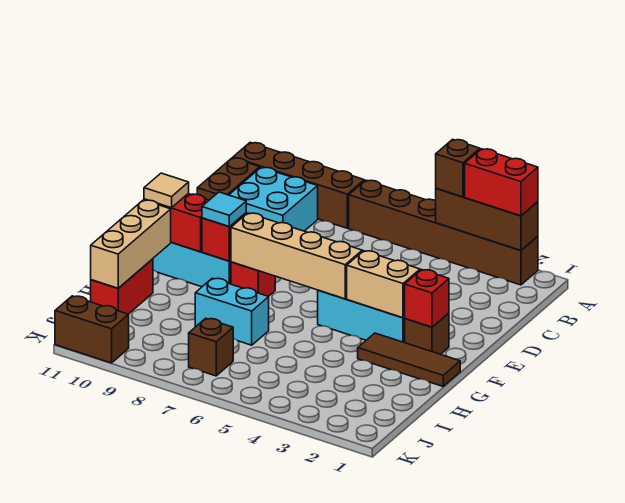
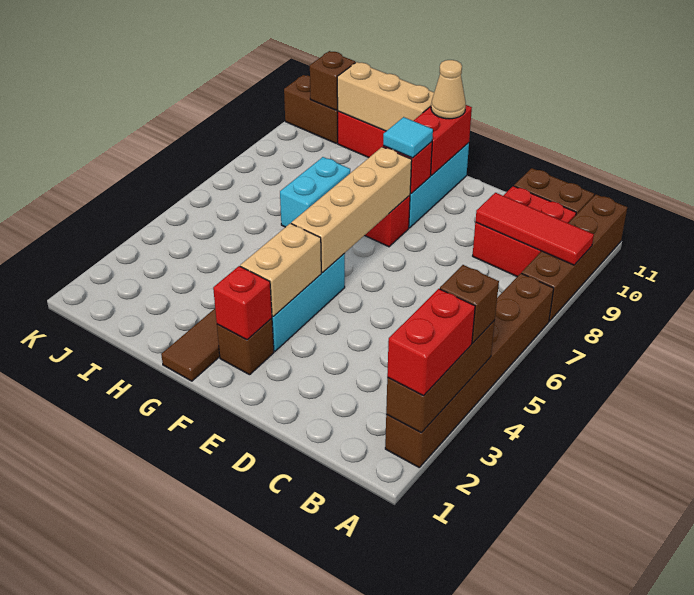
none -> red tile A9:C9 level 2
cyan brick B9:C10 level 1 -> red brick B9:C10 level 1
tan tile F11 level 3 -> tan cone F11 level 3
brown brick J7 level 1 -> brown brick J11 level 2
brown brick K10:K11 level 1 -> brown brick J11:K11 level 1

